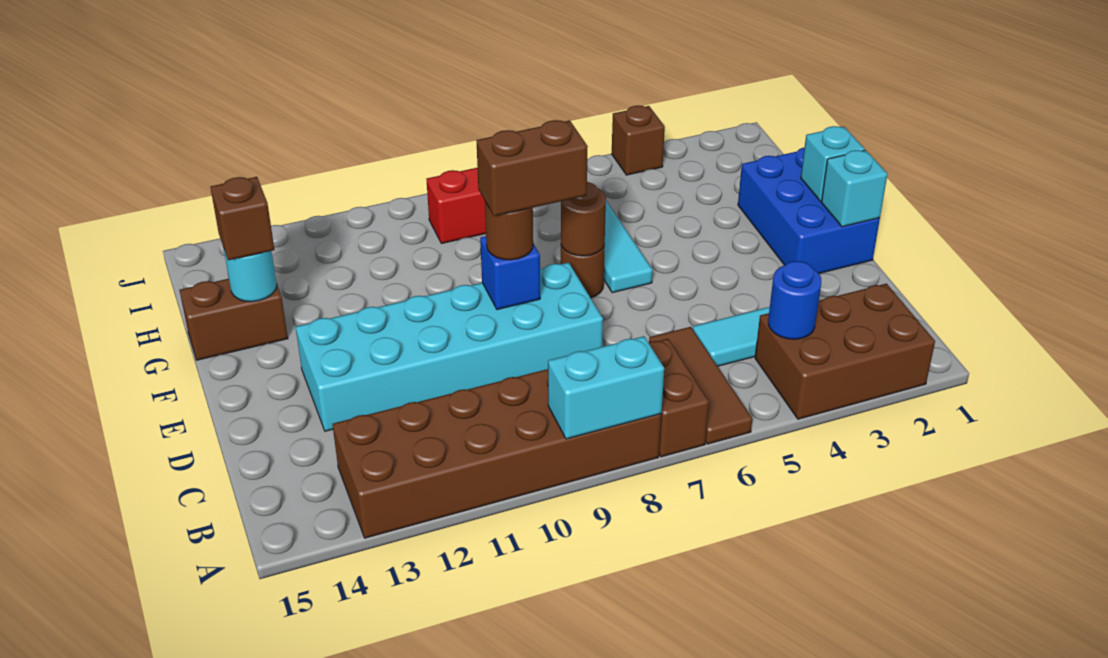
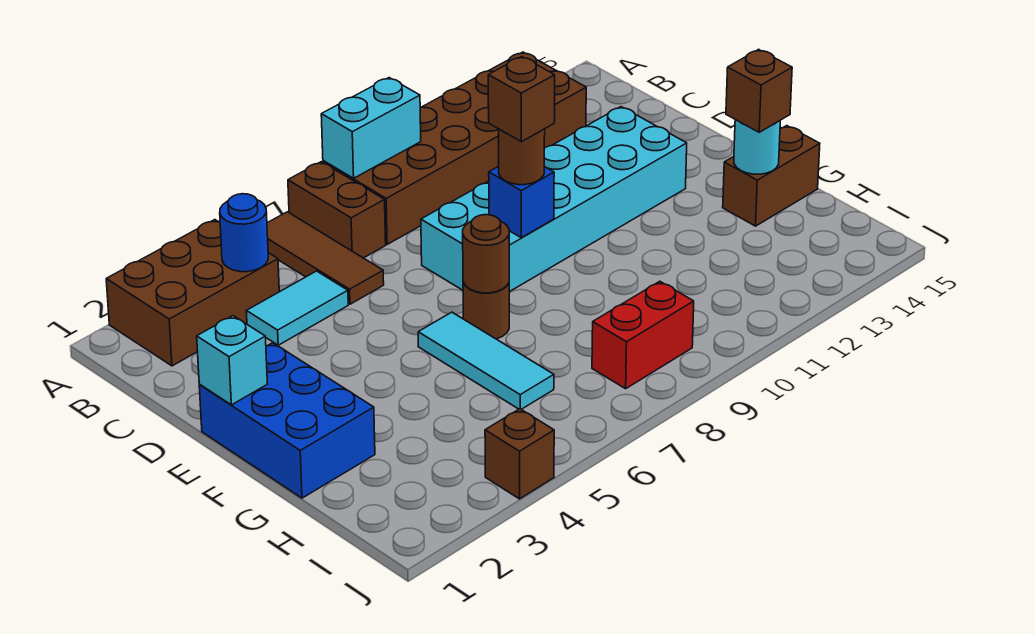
brown brick E8:E9 level 4 -> brown brick E9 level 4
cyan brick F1 level 2 -> none

